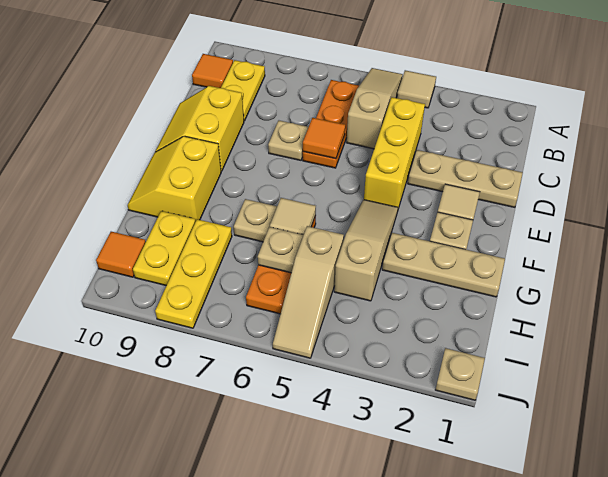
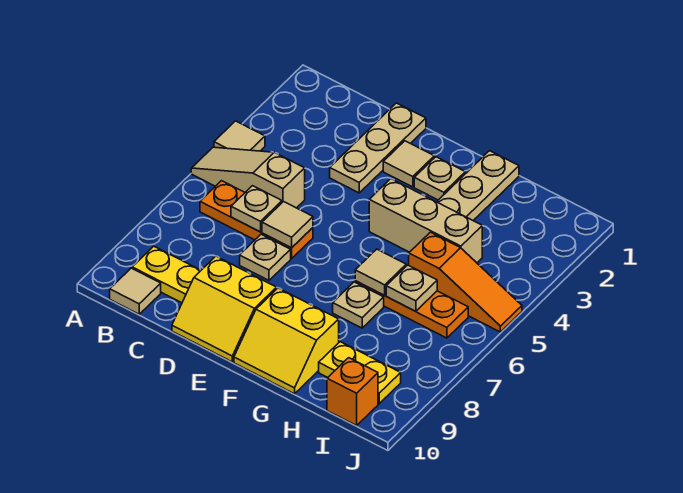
orange tile B10 level 1 -> tan tile B10 level 1
yellow brick C4:E4 level 1 -> none
orange tile D6 level 2 -> tan tile D6 level 2
tan slope F4:H4 level 1 top H -> tan brick F4:H4 level 1
tan slope H5:J5 level 1 top H -> orange slope H5:J5 level 1 top H
yellow plate H8:J8 level 1 -> none
orange tile I10 level 1 -> orange brick I10 level 1
tan plate J1 level 1 -> tan plate C6 level 2

